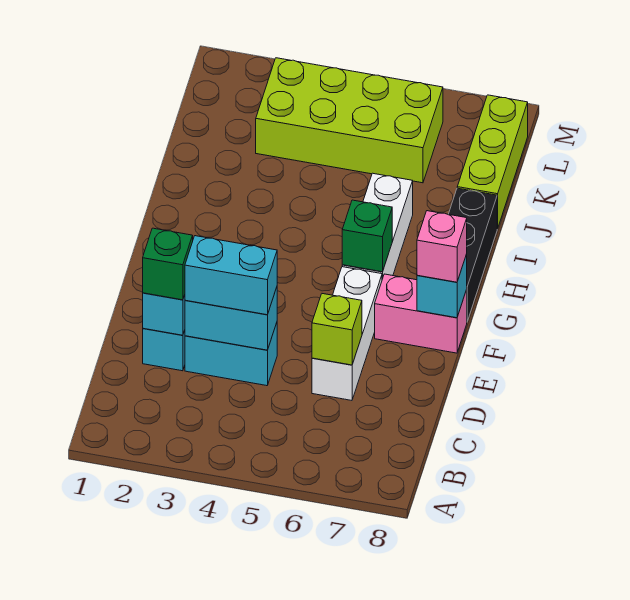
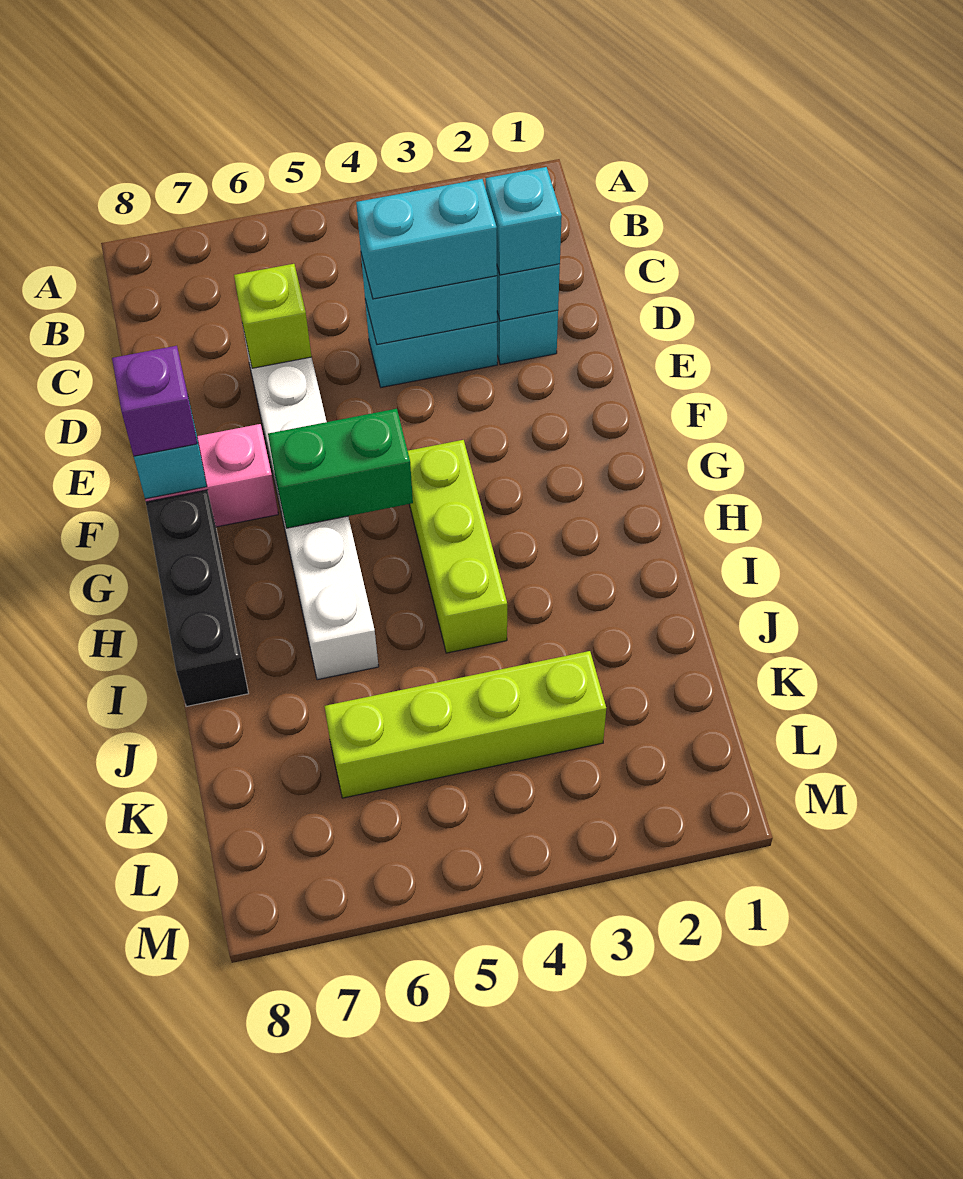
green brick D2 level 3 -> cyan brick D2 level 3
pink brick F8 level 3 -> purple brick F8 level 3
green brick G6 level 2 -> green brick G5:G6 level 2
lime brick J8:L8 level 1 -> lime brick G4:I4 level 1
lime brick K3:L6 level 1 -> lime brick K3:K6 level 1

